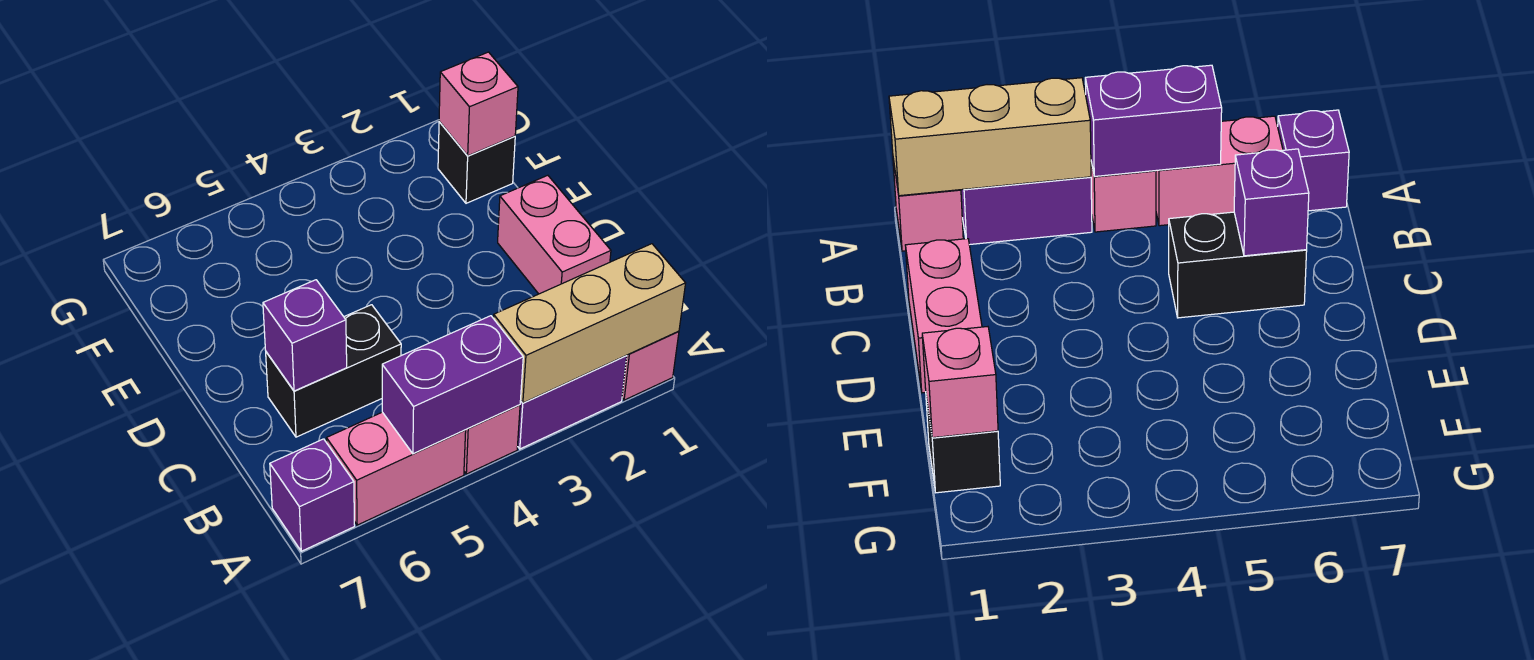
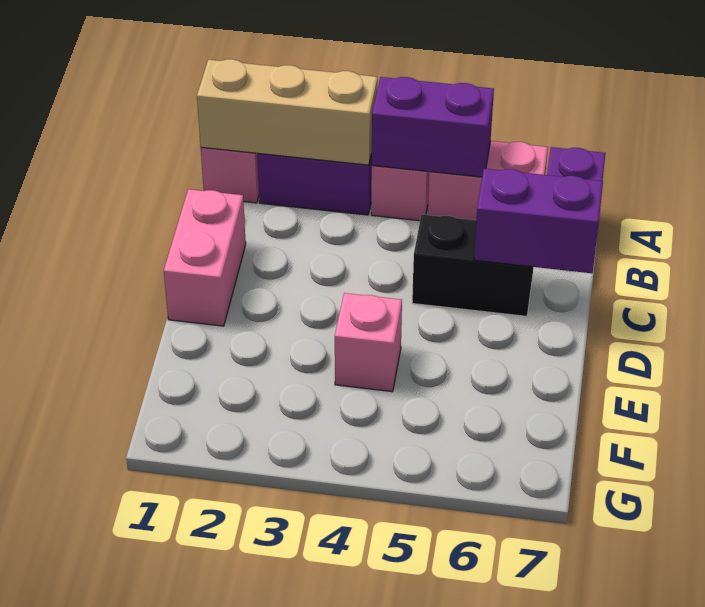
purple brick C6 level 2 -> purple brick C6:C7 level 2
black brick F1 level 1 -> none
pink brick F1 level 2 -> pink brick E4 level 1

